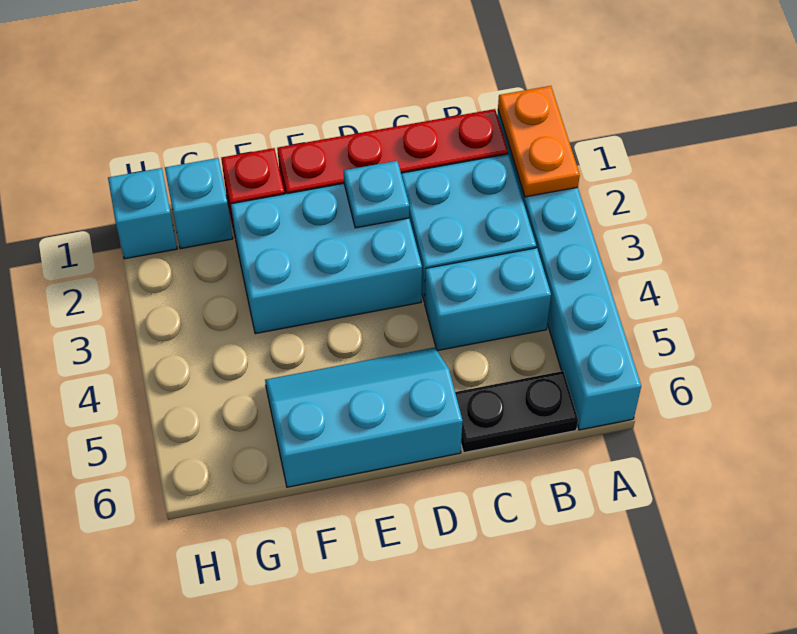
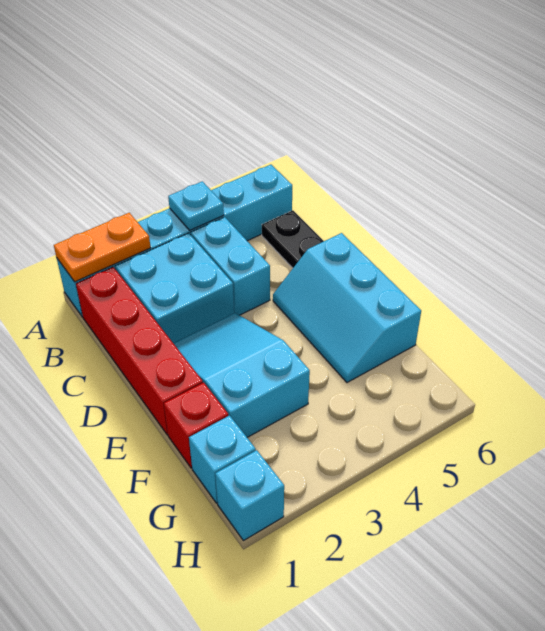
cyan brick D2:F3 level 1 -> cyan slope D2:F3 level 1 top F
cyan plate D2 level 2 -> cyan plate A4 level 2

